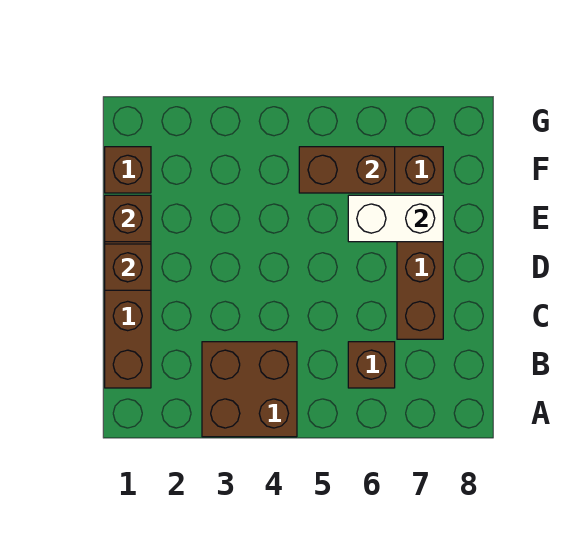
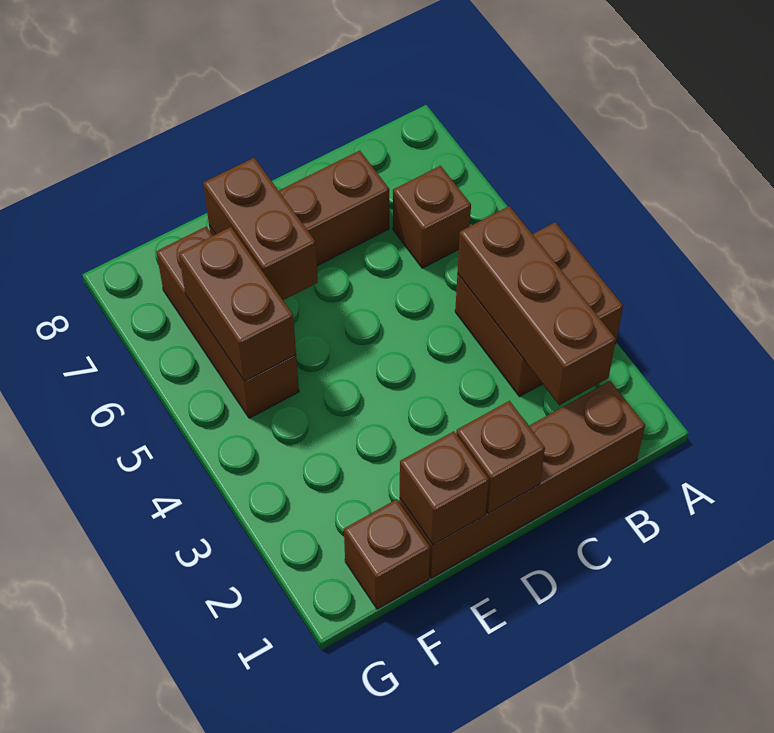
none -> brown brick B2:B4 level 2
white brick E6:E7 level 2 -> brown brick E6:E7 level 2

